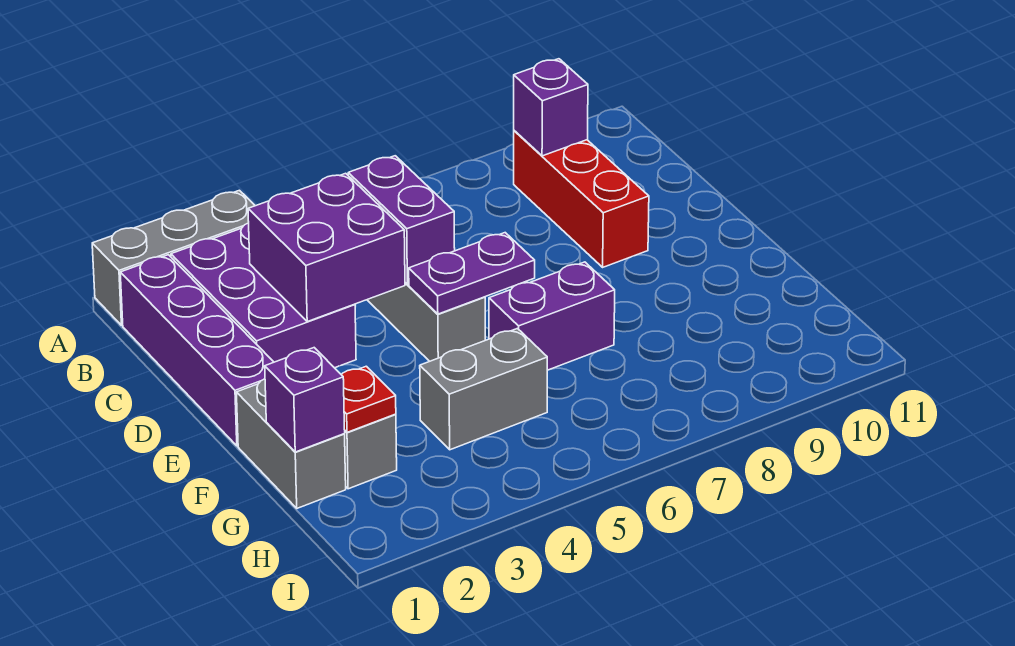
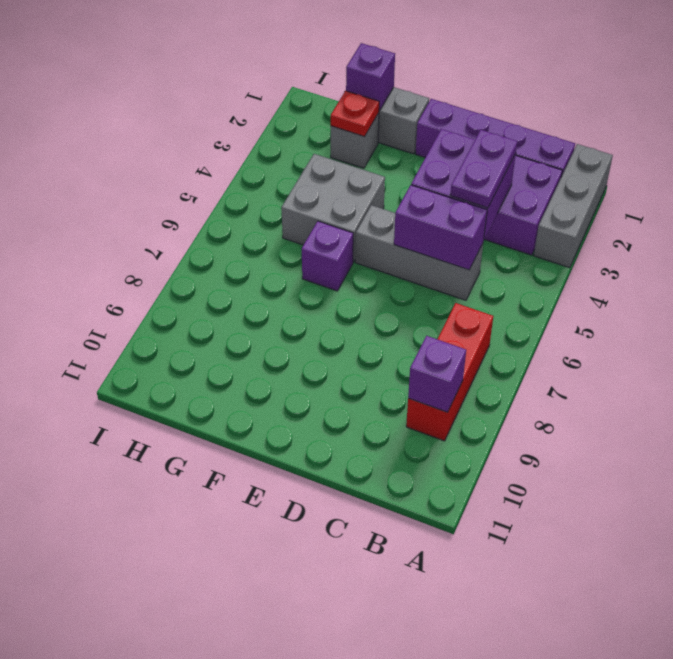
red brick B9:D9 level 1 -> red brick B7:B9 level 1
purple plate E5:E6 level 2 -> purple plate C3:C4 level 3
purple brick F6:F7 level 1 -> purple brick F6 level 1
grey brick G4:G5 level 1 -> grey brick F4:G5 level 1

